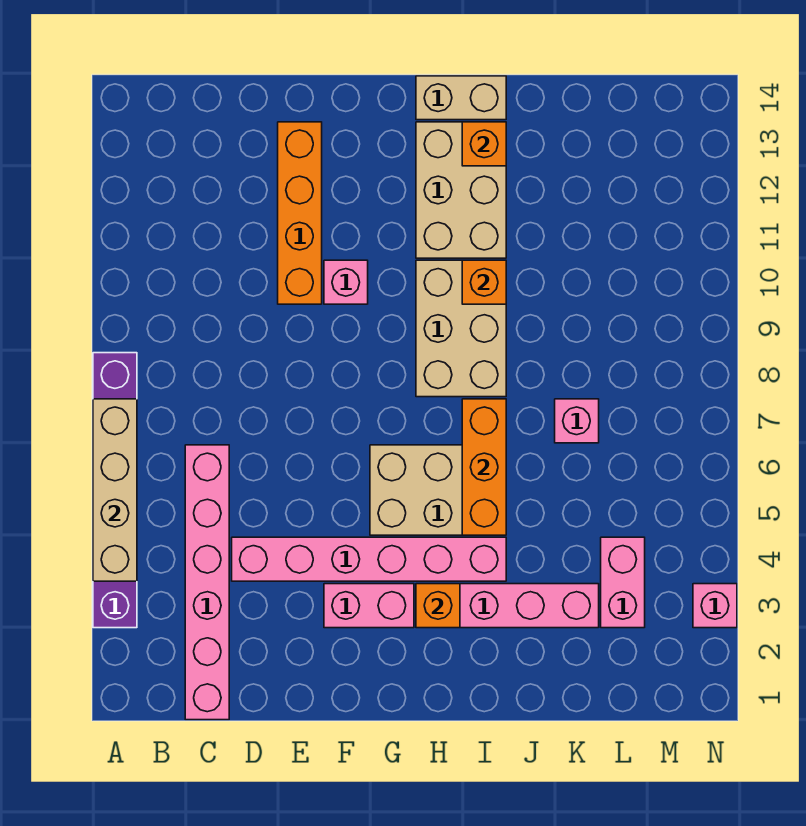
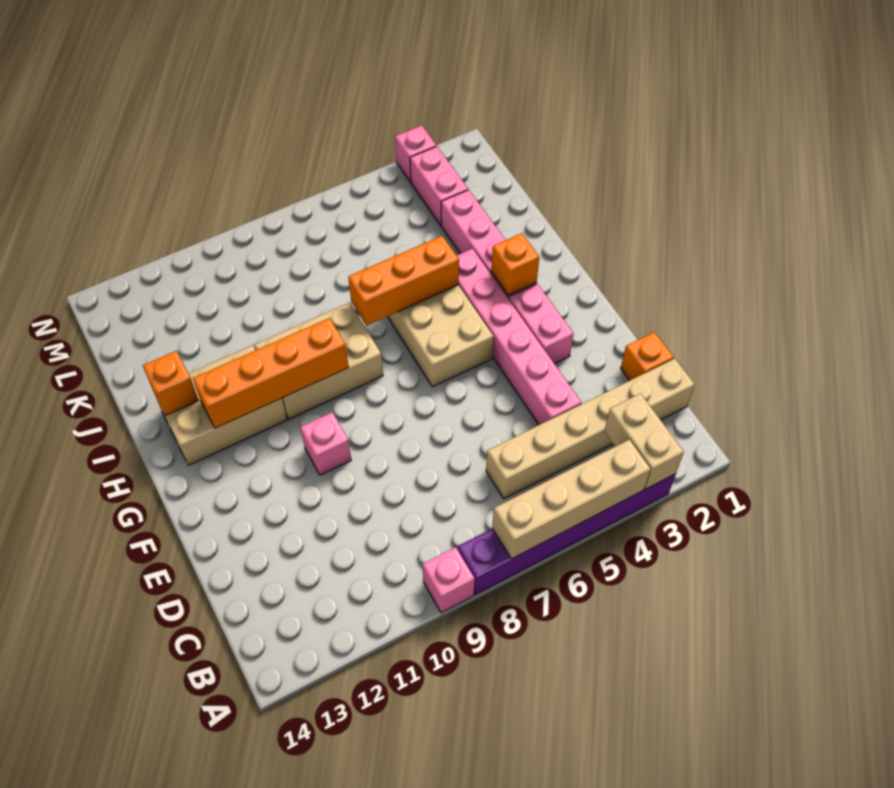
pink brick C1:C6 level 1 -> tan brick C1:C6 level 1
orange brick E10:E13 level 1 -> orange brick H9:H12 level 2
tan brick H14:I14 level 1 -> tan brick A3:B3 level 2
orange brick I10 level 2 -> orange brick D1 level 1
pink brick K7 level 1 -> pink brick A9 level 1
pink brick L3:L4 level 1 -> pink brick L3:M3 level 1

